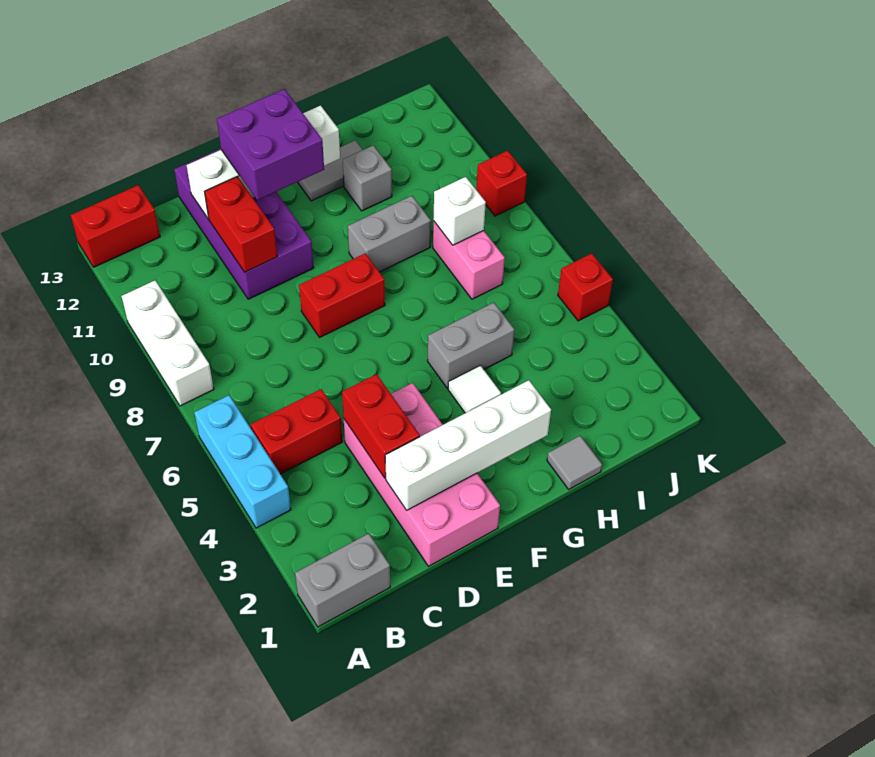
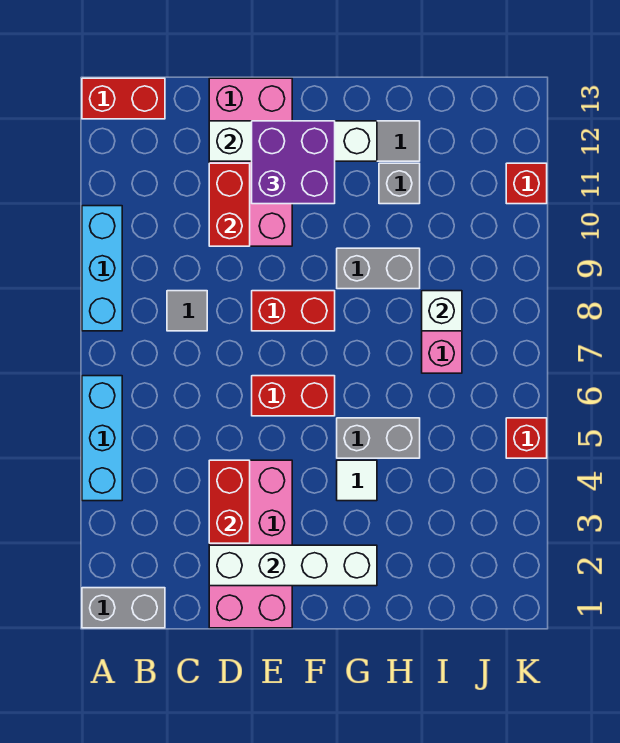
white brick A8:A10 level 1 -> cyan brick A8:A10 level 1
red brick B5:C5 level 1 -> red brick E6:F6 level 1
purple brick D10:E13 level 1 -> pink brick D10:E13 level 1
grey tile H1 level 1 -> grey tile C8 level 1
red brick K9 level 1 -> red brick K11 level 1

